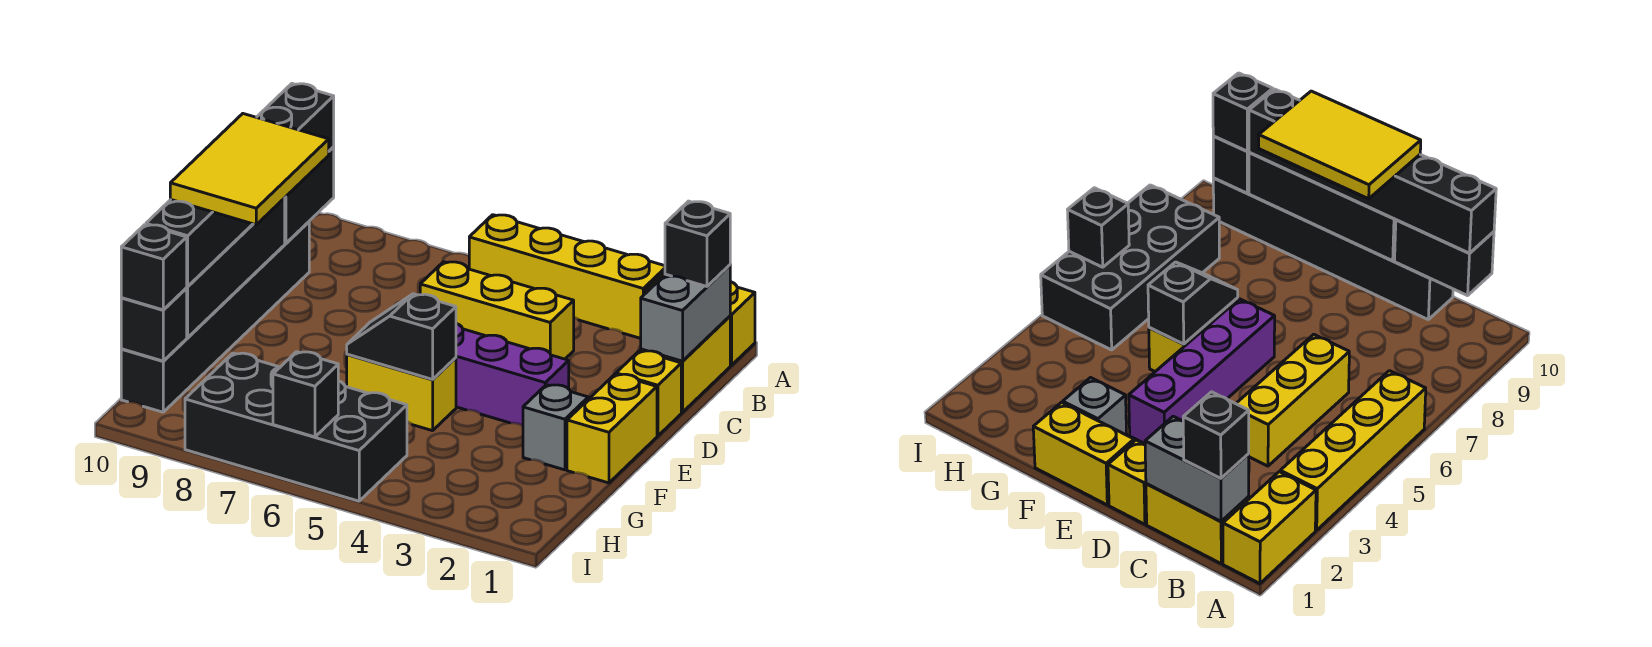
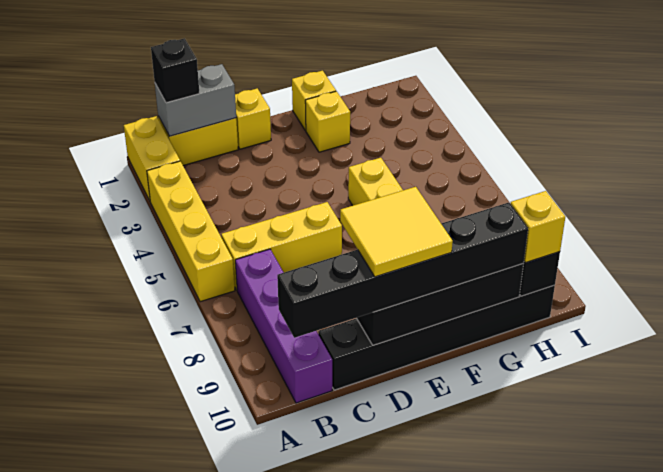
black brick B10:C10 level 2 -> none
yellow brick C4:C6 level 1 -> yellow brick B6:D6 level 1
yellow tile D9:F10 level 4 -> yellow tile D9:E10 level 4
yellow brick E1:F1 level 1 -> yellow brick F1 level 1
purple brick E3:E6 level 1 -> purple brick B7:B10 level 1
grey brick F2 level 1 -> yellow brick F2 level 1
black slope F5:F6 level 2 top 5 -> none
black brick H5:I8 level 1 -> none
black brick H10 level 3 -> yellow brick H10 level 3
black brick I6 level 2 -> none

